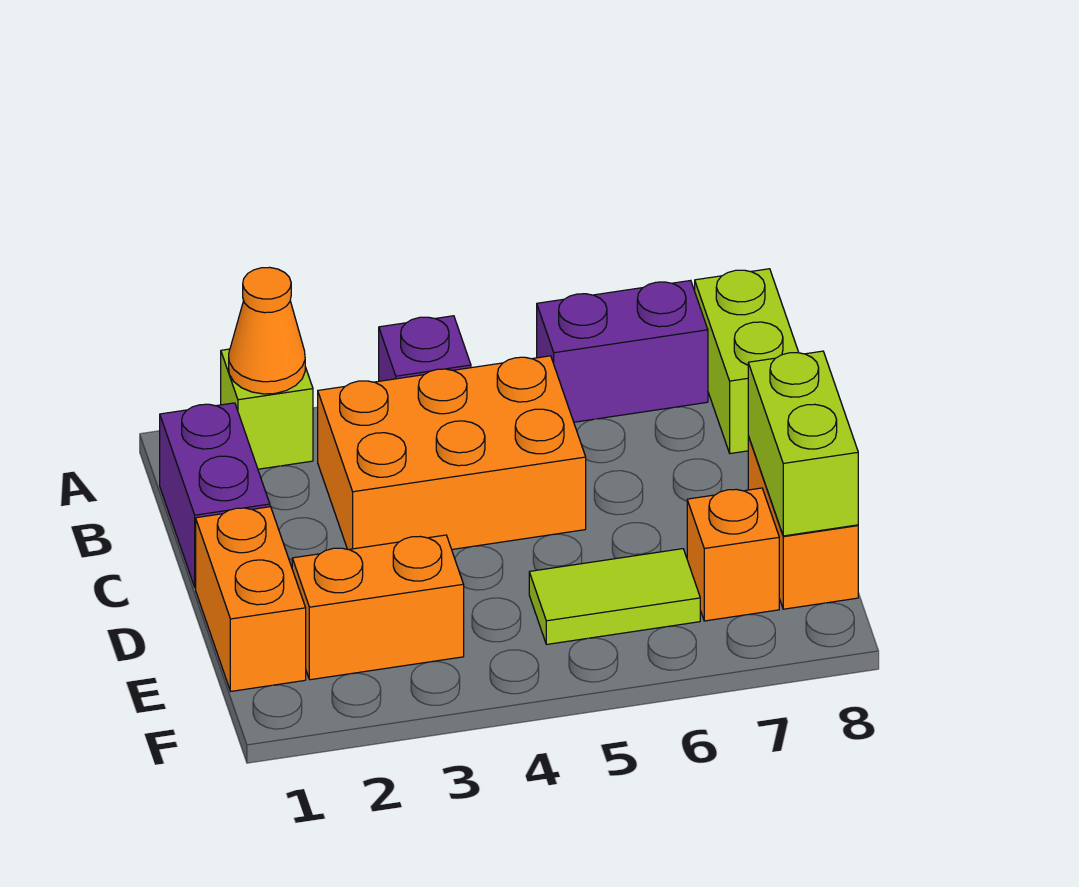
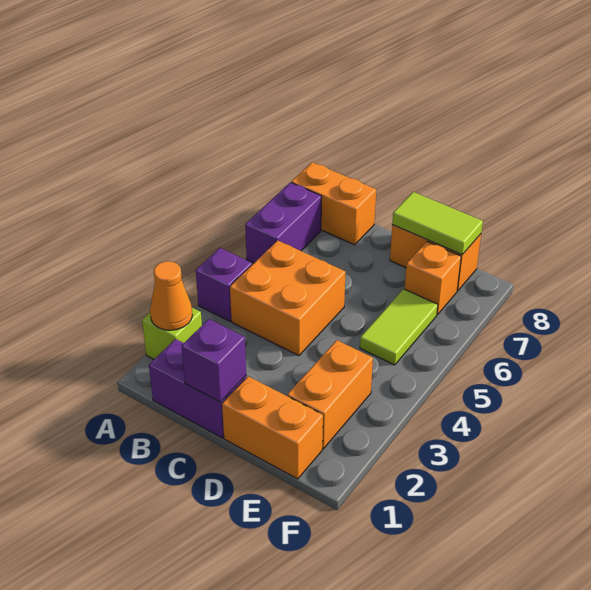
lime brick A8:B8 level 1 -> orange brick A8:B8 level 1
orange brick B3:C5 level 1 -> orange brick B4:C5 level 1
none -> purple brick C1 level 2
lime brick D8:E8 level 2 -> lime tile D8:E8 level 2

